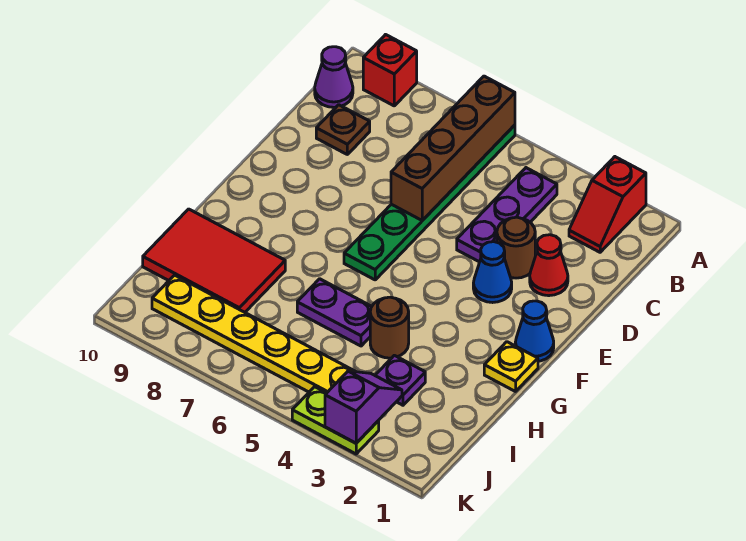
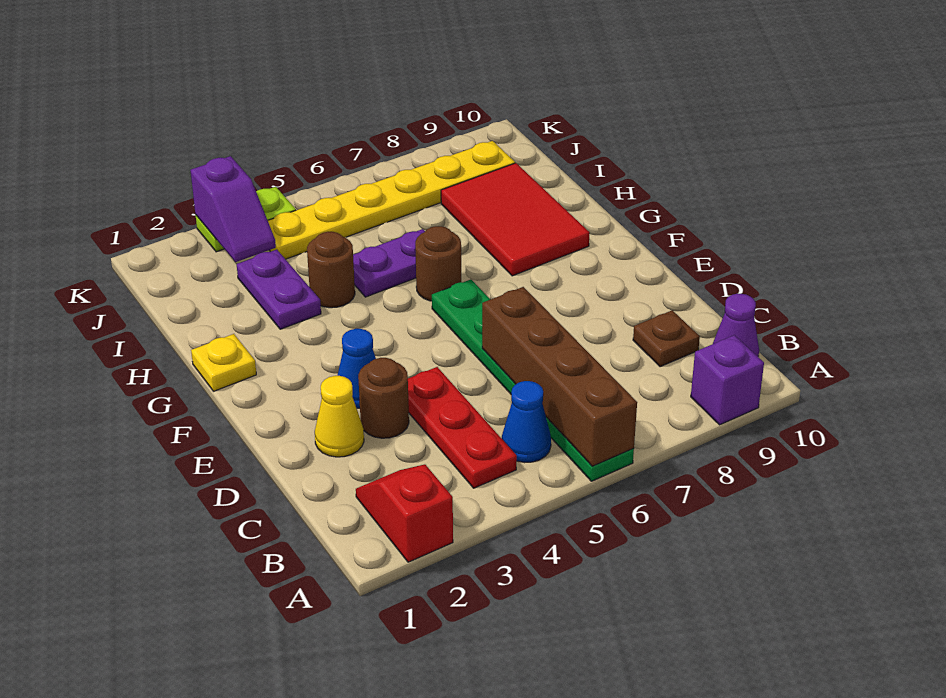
red brick A9 level 1 -> purple brick A9 level 1
purple plate B4:D4 level 1 -> red plate B4:D4 level 1
red cone D2 level 1 -> yellow cone D2 level 1
blue cone F1 level 1 -> blue cone B5 level 1
none -> brown round brick G6 level 1
red tile H8:I10 level 1 -> red tile G8:I9 level 1
purple plate I3 level 1 -> purple plate H3:I3 level 1

